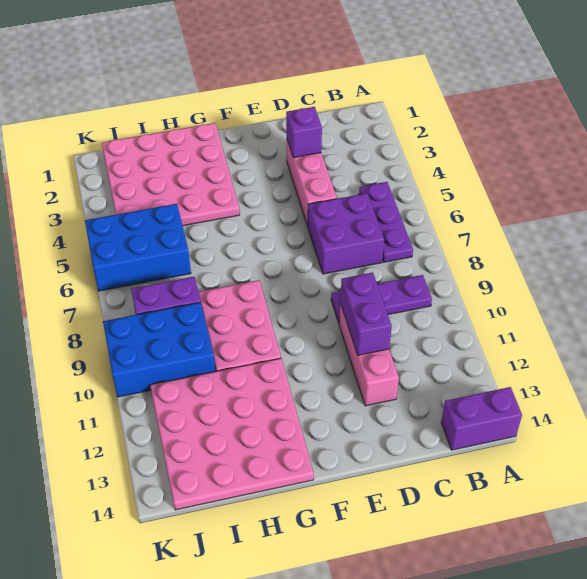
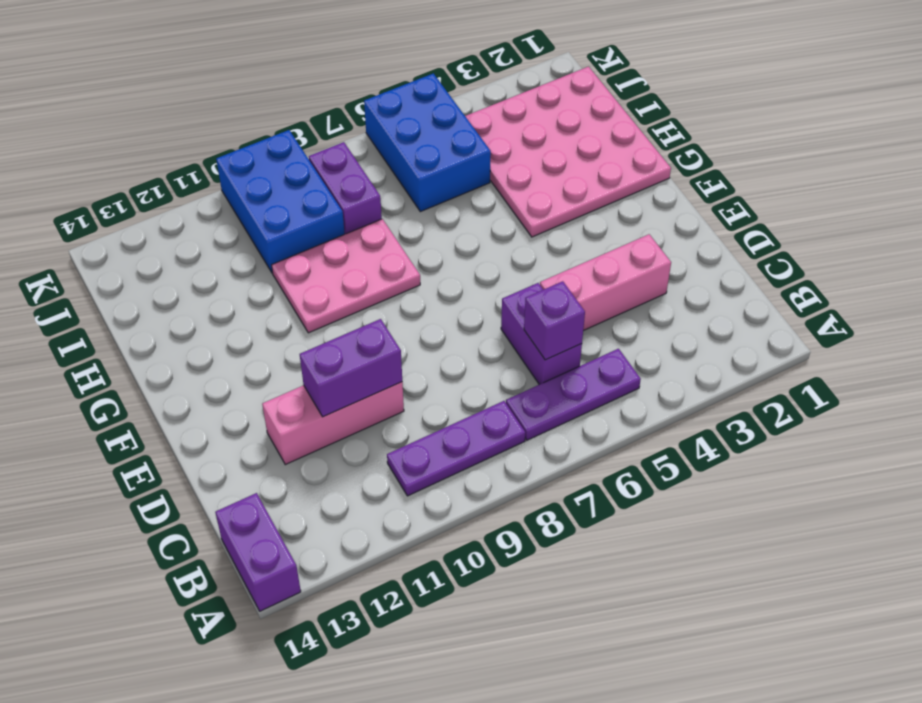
purple plate B9:D9 level 1 -> purple plate B8:B10 level 1
purple brick C6:D7 level 1 -> purple brick C6:D6 level 1
purple brick D3 level 2 -> purple brick C6 level 2
pink plate G11:J14 level 1 -> none

